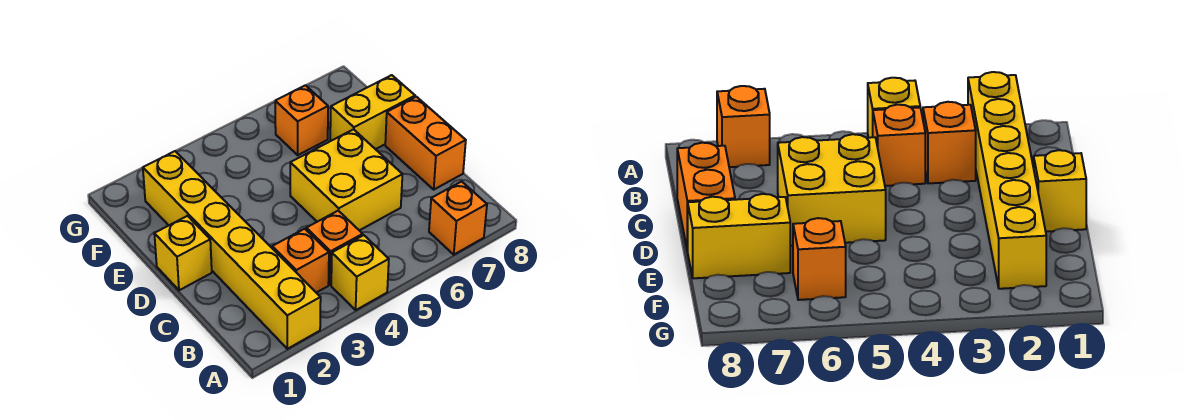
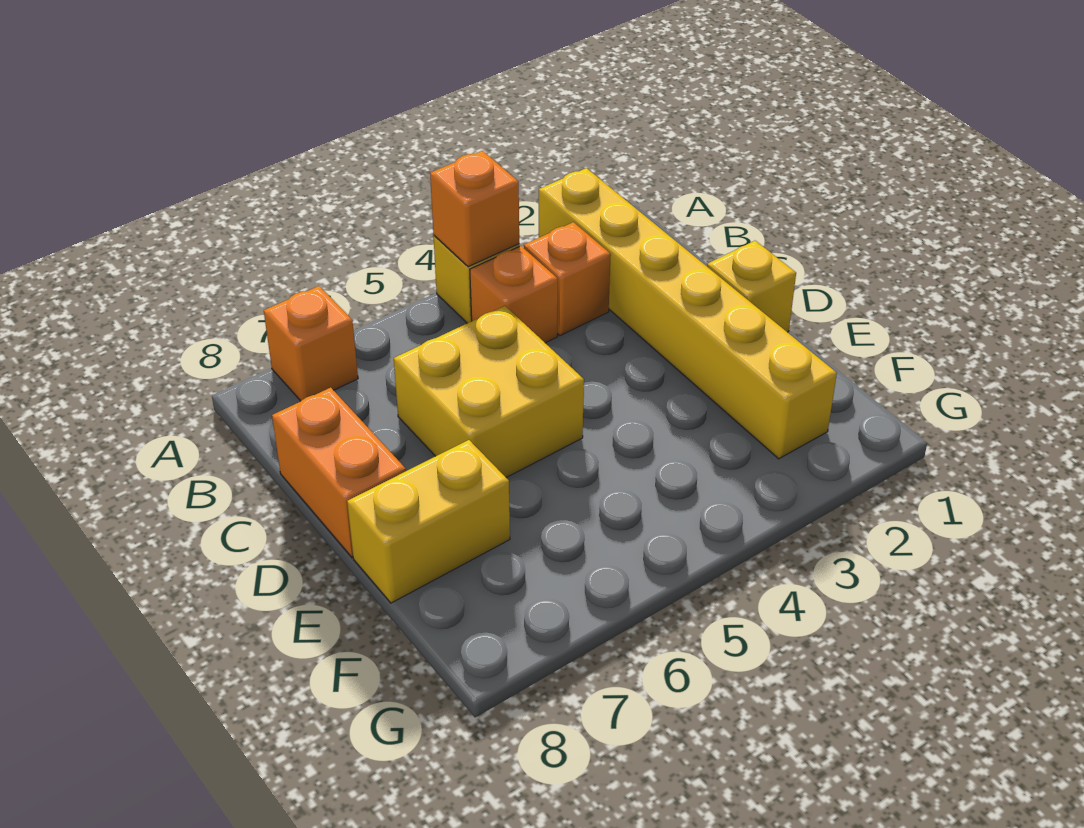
orange brick F6 level 1 -> orange brick A4 level 2

